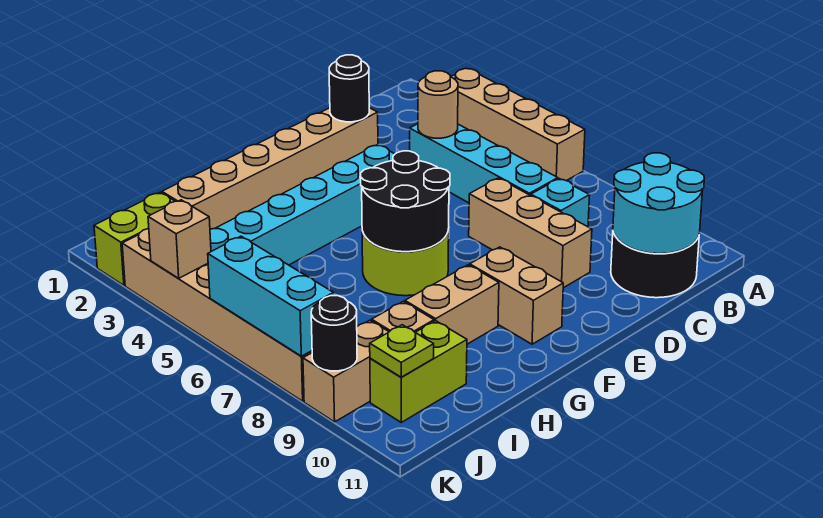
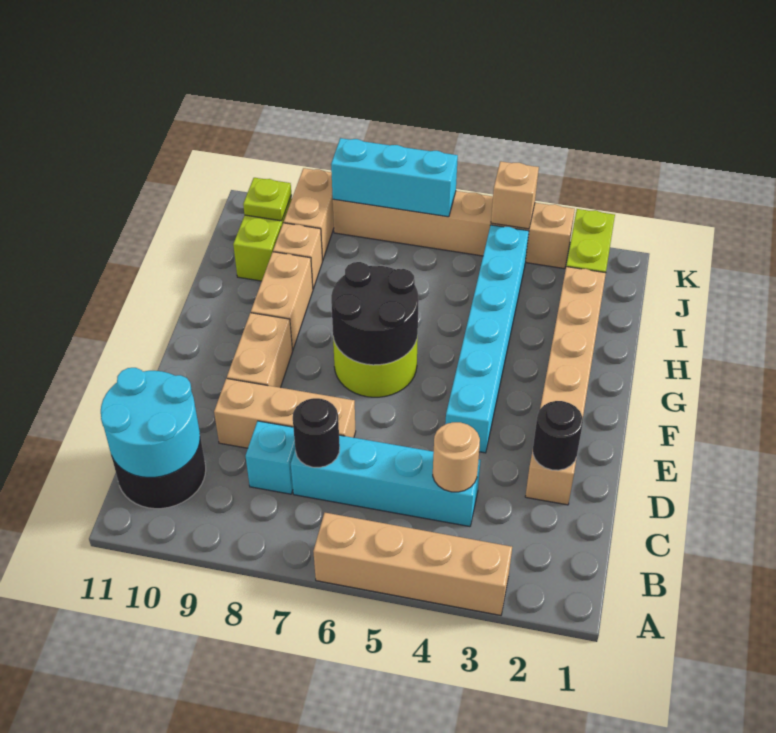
tan brick F9:F10 level 1 -> tan brick E9:F9 level 1
black round brick K9 level 2 -> black round brick C7 level 2

